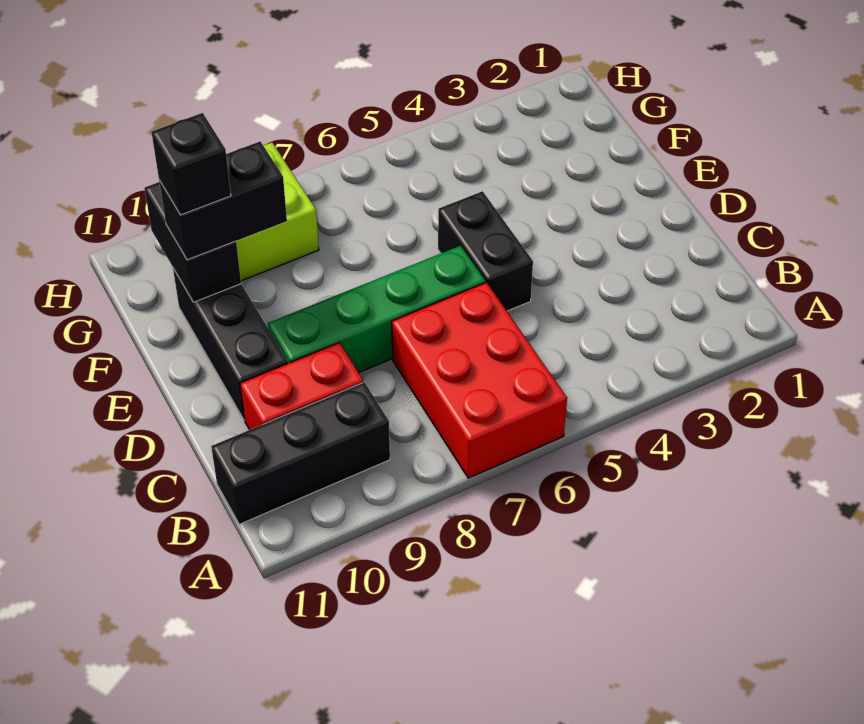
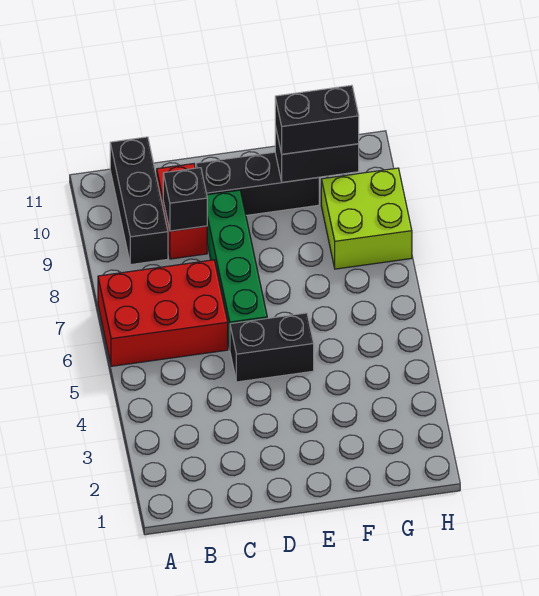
black brick F9:F10 level 3 -> black brick F10:G10 level 3
black brick F10 level 4 -> black brick C9 level 2

